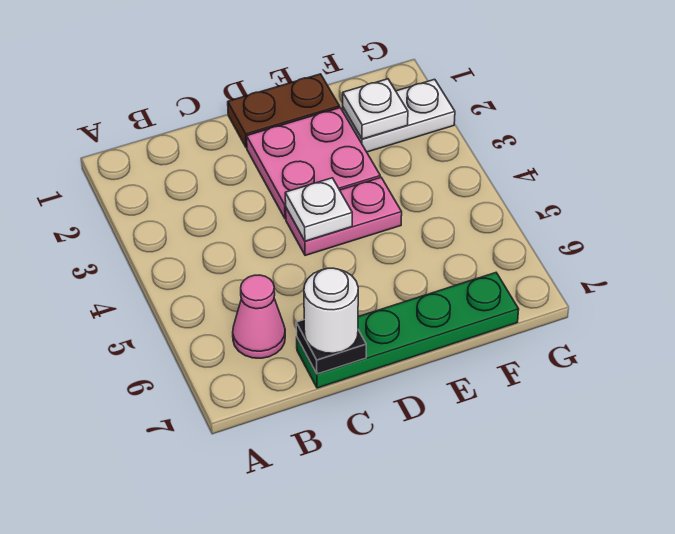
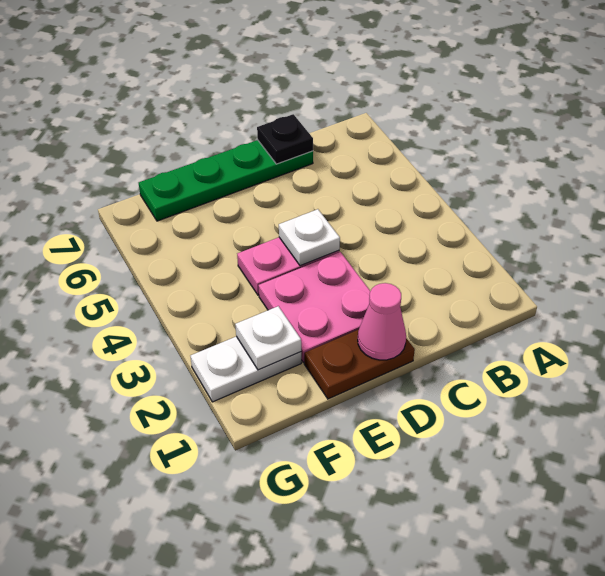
pink cone B6 level 1 -> pink cone D1 level 2
white round brick C7 level 3 -> none

